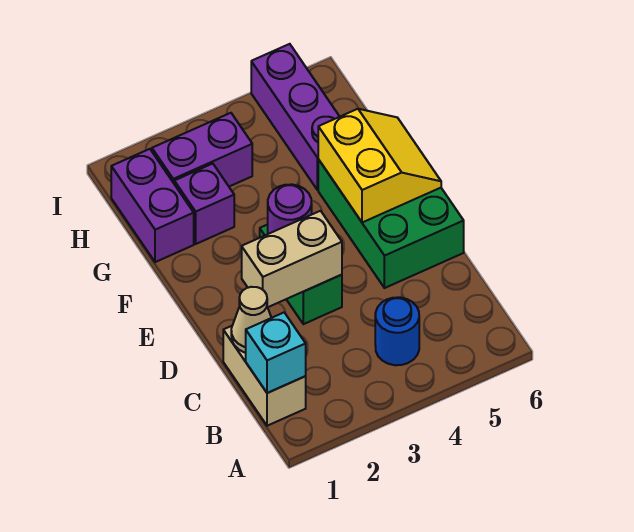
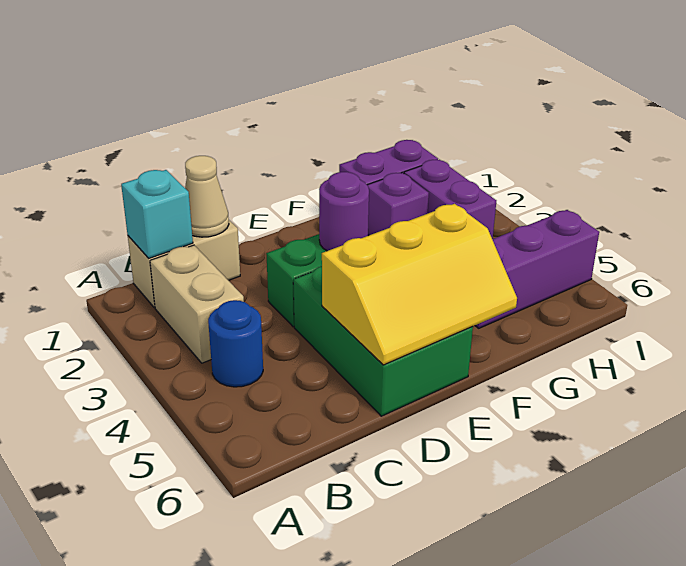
tan brick D2:D3 level 2 -> tan brick B2:B3 level 1
green brick D5:F6 level 1 -> green brick D4:E6 level 1
yellow slope E5:F6 level 2 top 5 -> yellow slope D5:F6 level 2 top 5

